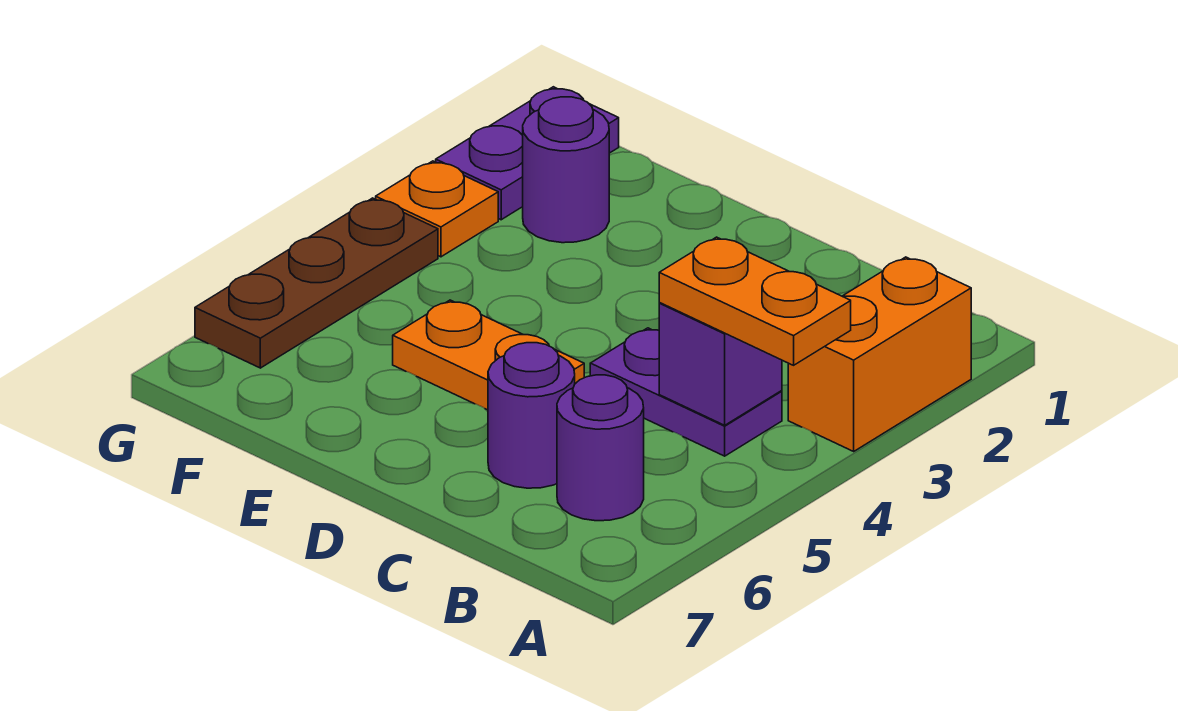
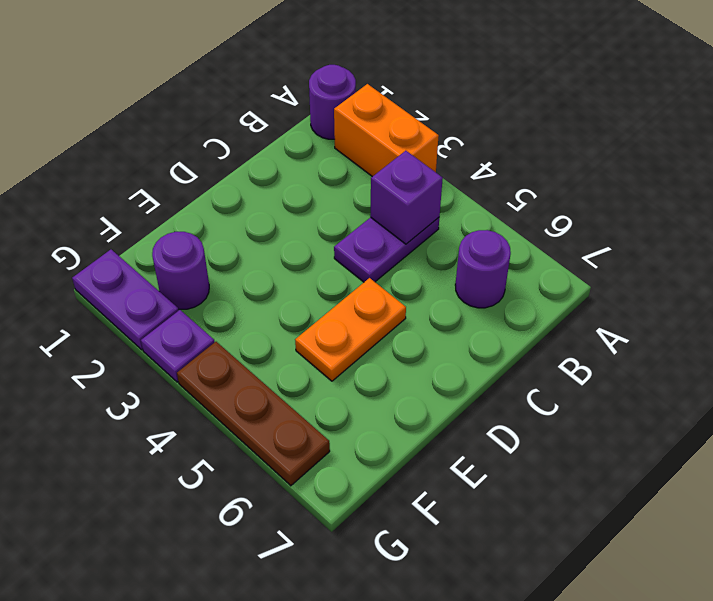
orange plate A4:B4 level 3 -> none
purple round brick C6 level 1 -> purple round brick A1 level 1
orange plate G3 level 1 -> purple plate G3 level 1

